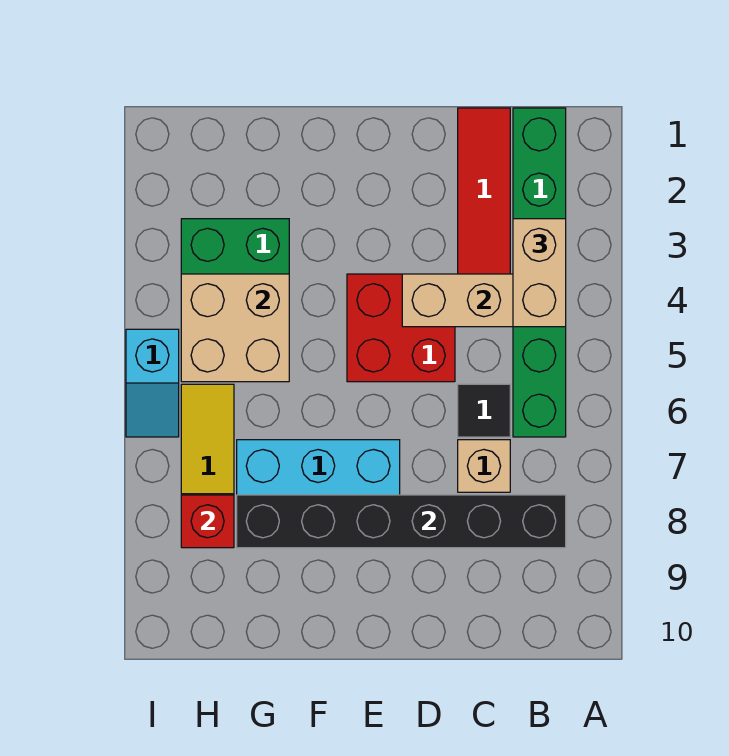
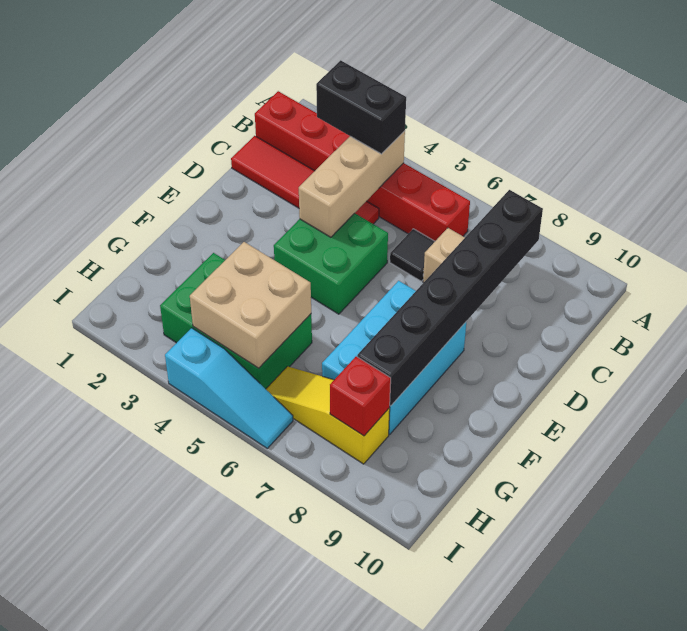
green brick B1:B6 level 1 -> red brick B1:B6 level 1
tan brick B3:B4 level 3 -> black brick B3:B4 level 3
red brick D4:E5 level 1 -> green brick D4:E5 level 1
cyan slope I5:I6 level 1 top 5 -> cyan slope I4:I6 level 1 top 4

